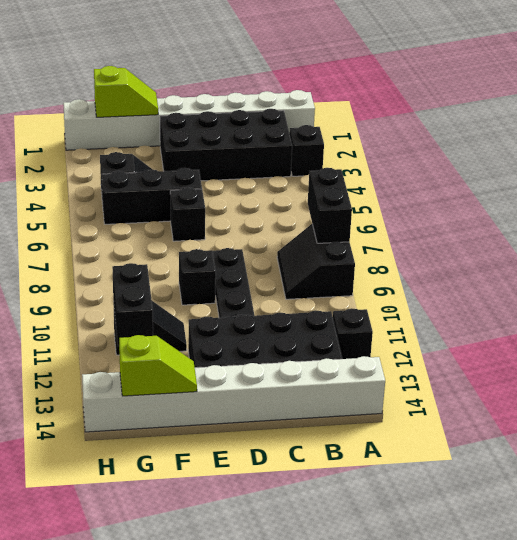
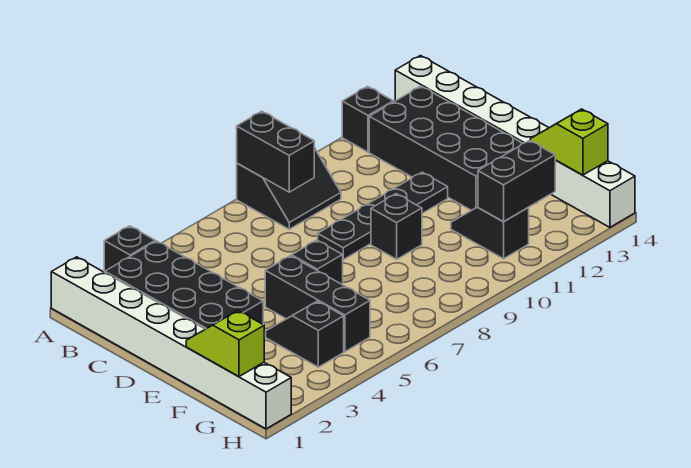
black brick A7:A8 level 2 -> black brick A8:B8 level 2

